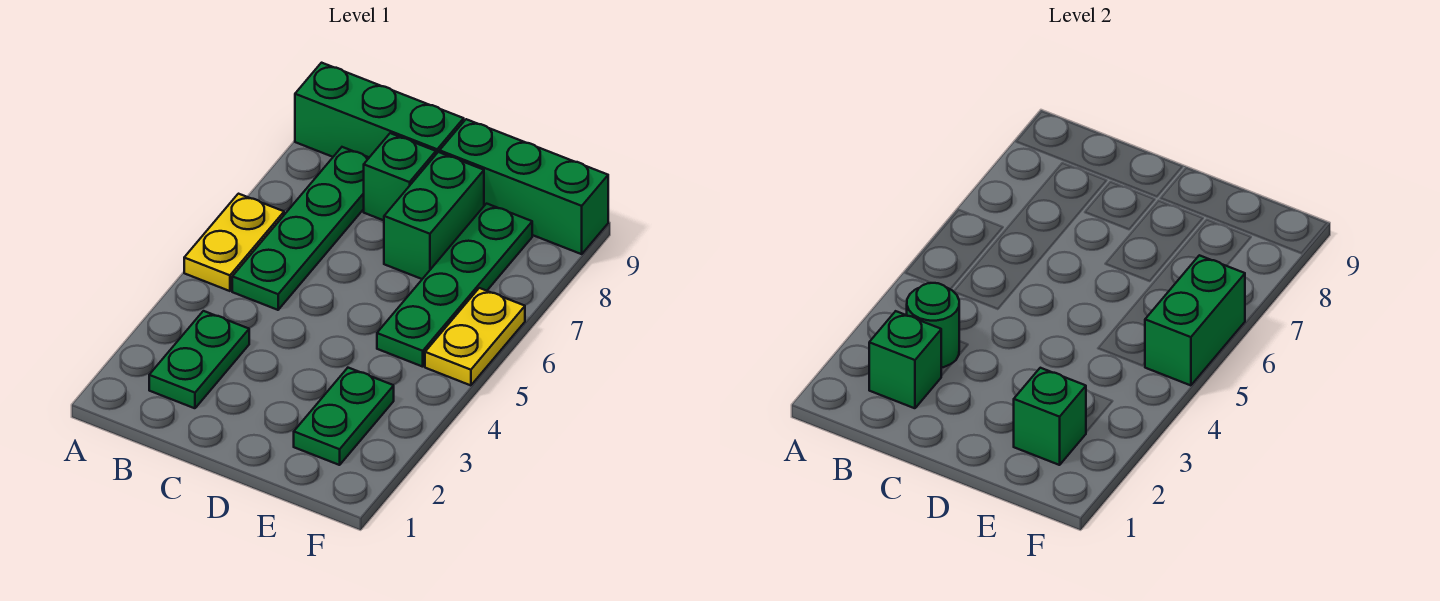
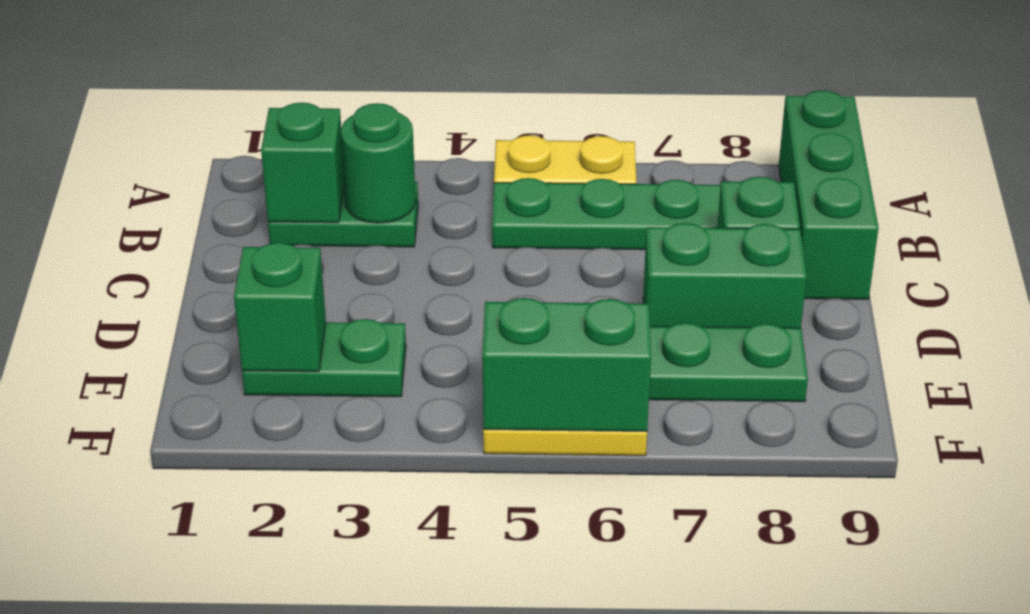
green brick D9:F9 level 1 -> none

